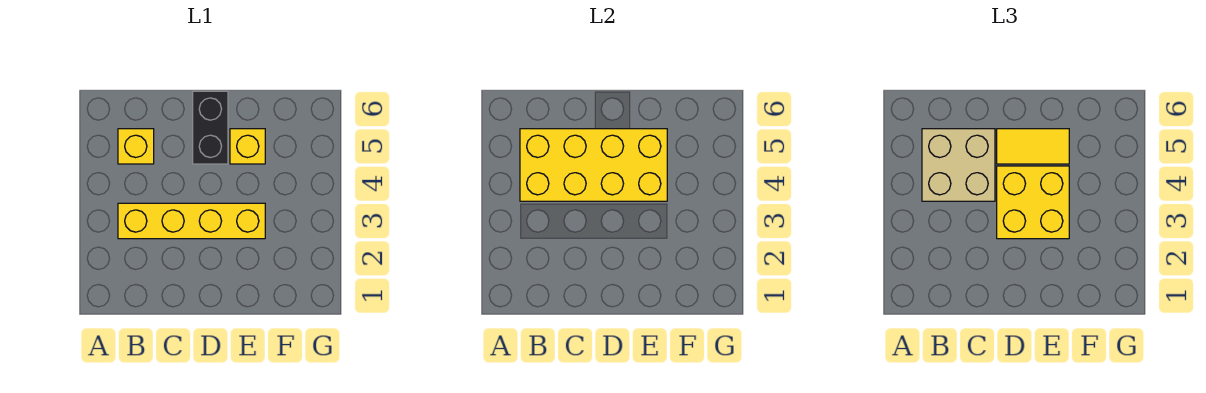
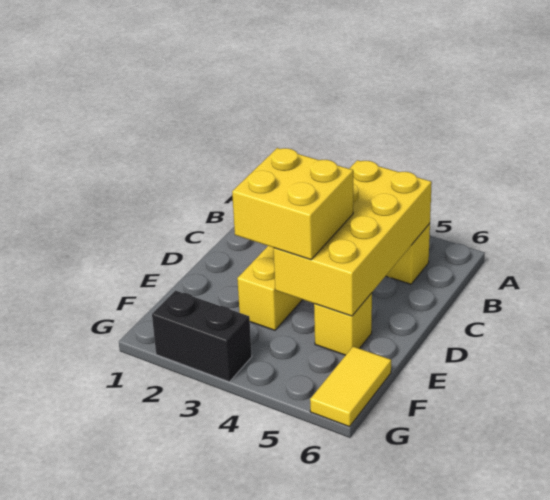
tan brick B4:C5 level 3 -> none
black brick D5:D6 level 1 -> black brick G2:G3 level 1
yellow tile D5:E5 level 3 -> yellow tile F6:G6 level 1

